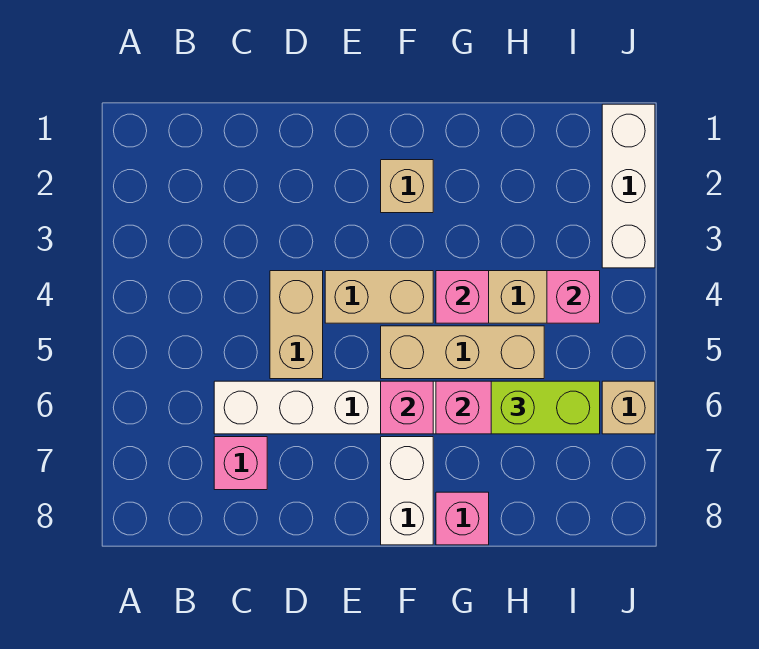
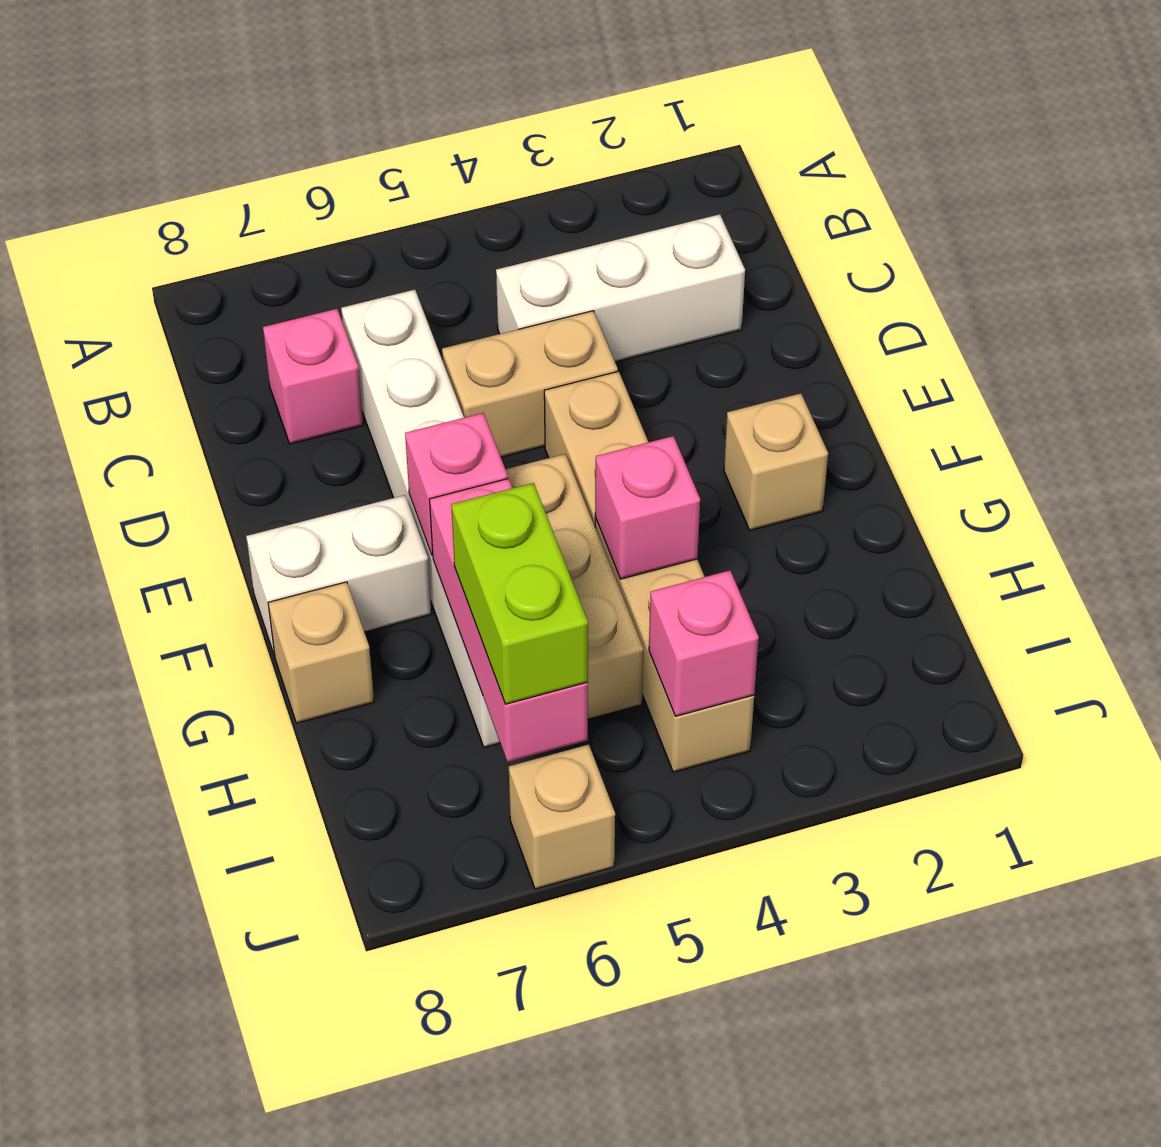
pink brick G8 level 1 -> tan brick G8 level 1
white brick J1:J3 level 1 -> white brick C2:C4 level 1

